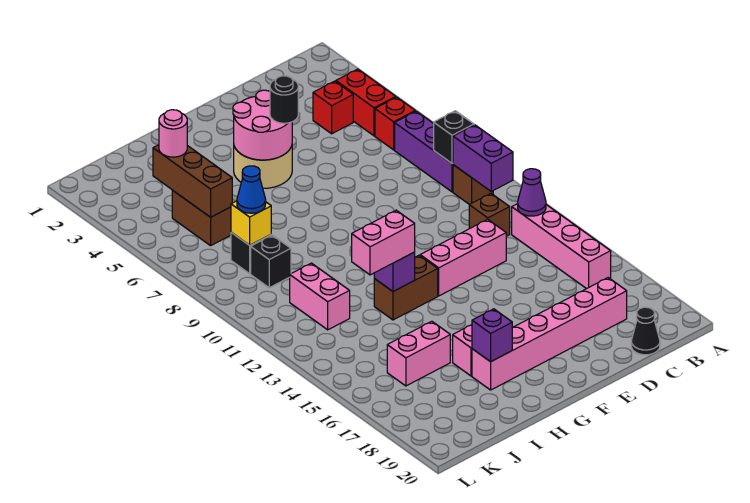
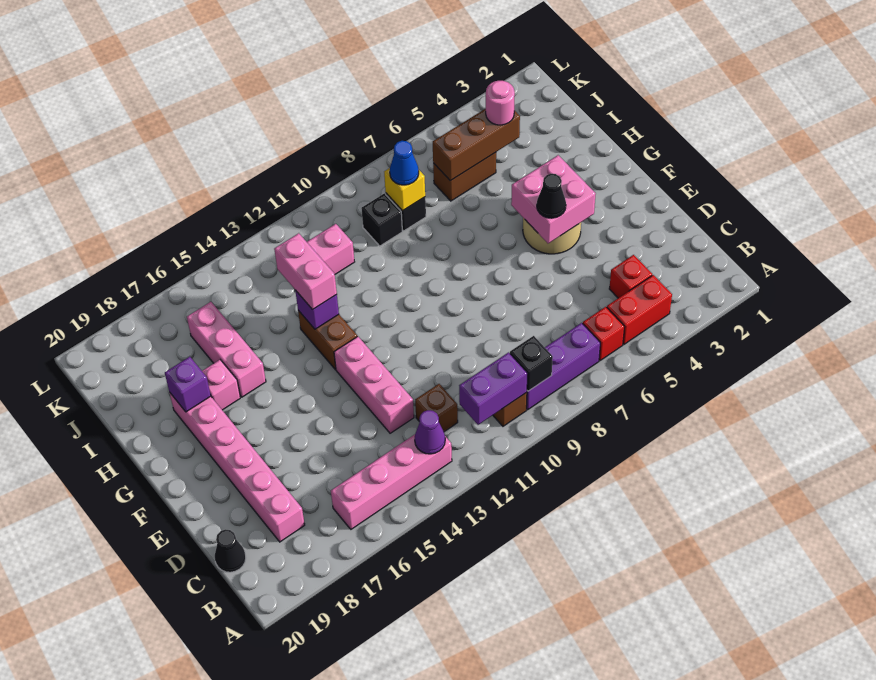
pink round brick F4:G5 level 2 -> pink brick F4:G5 level 2
black round brick F5 level 3 -> black cone F5 level 3
pink brick I16:J16 level 1 -> pink brick H16:J16 level 1

